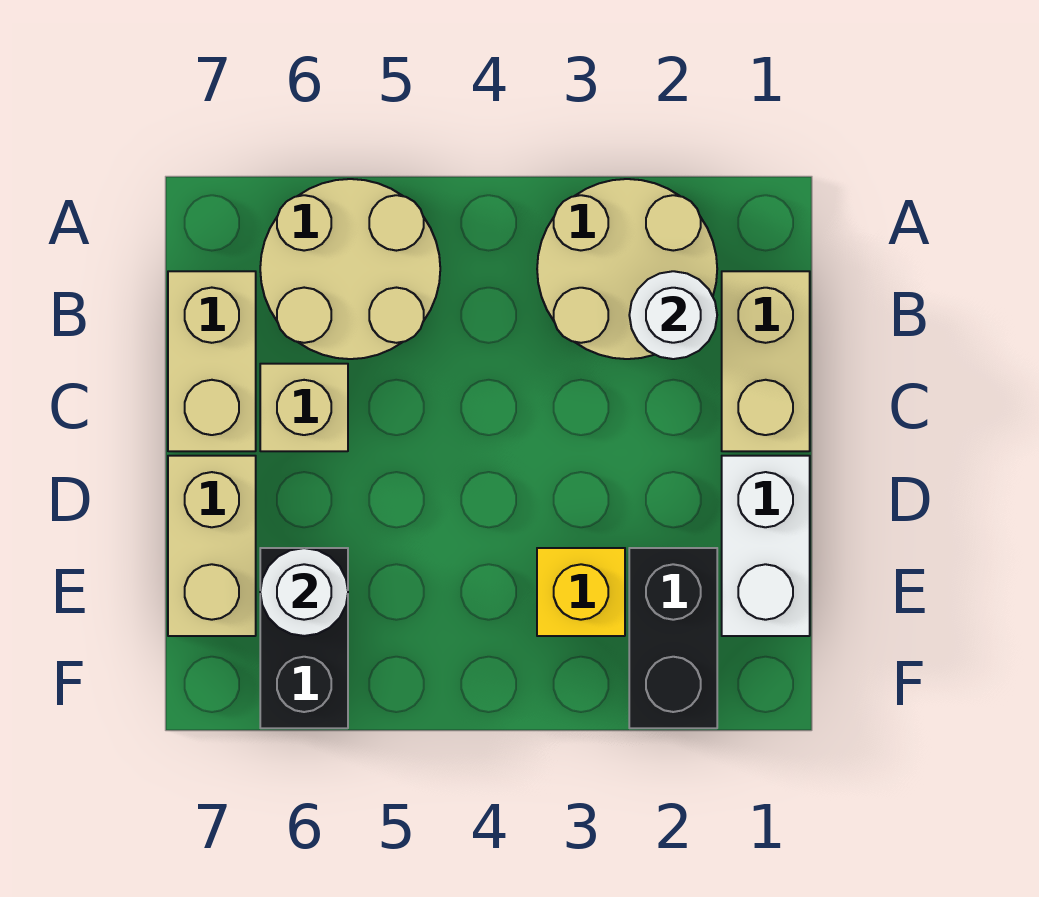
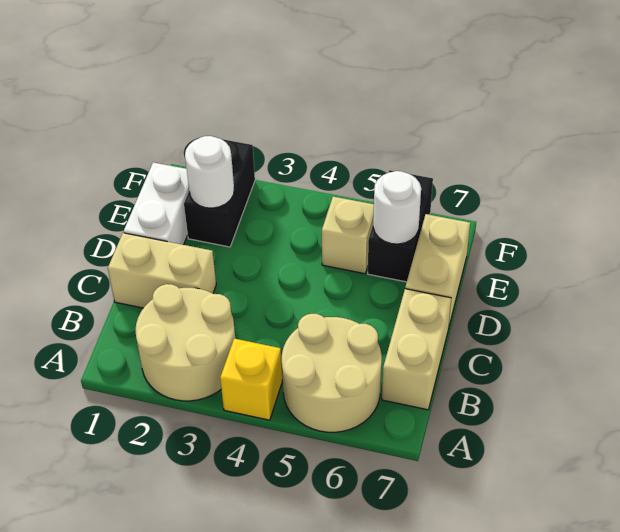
tan brick B1:C1 level 1 -> tan brick C1:C2 level 1
white round brick B2 level 2 -> white round brick E2 level 2
tan brick C6 level 1 -> tan brick E5 level 1
yellow brick E3 level 1 -> yellow brick A4 level 1

